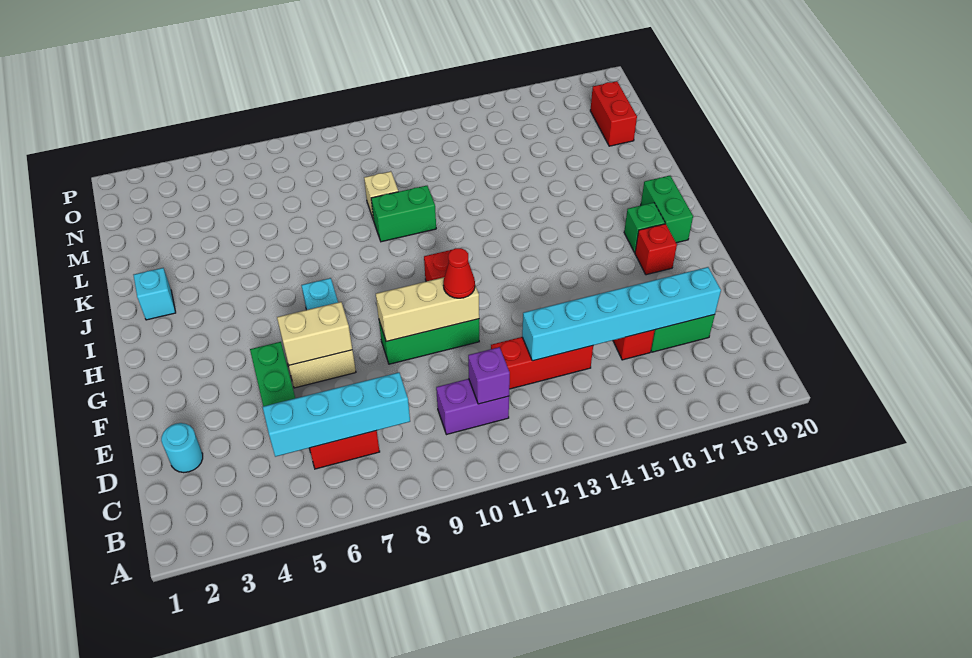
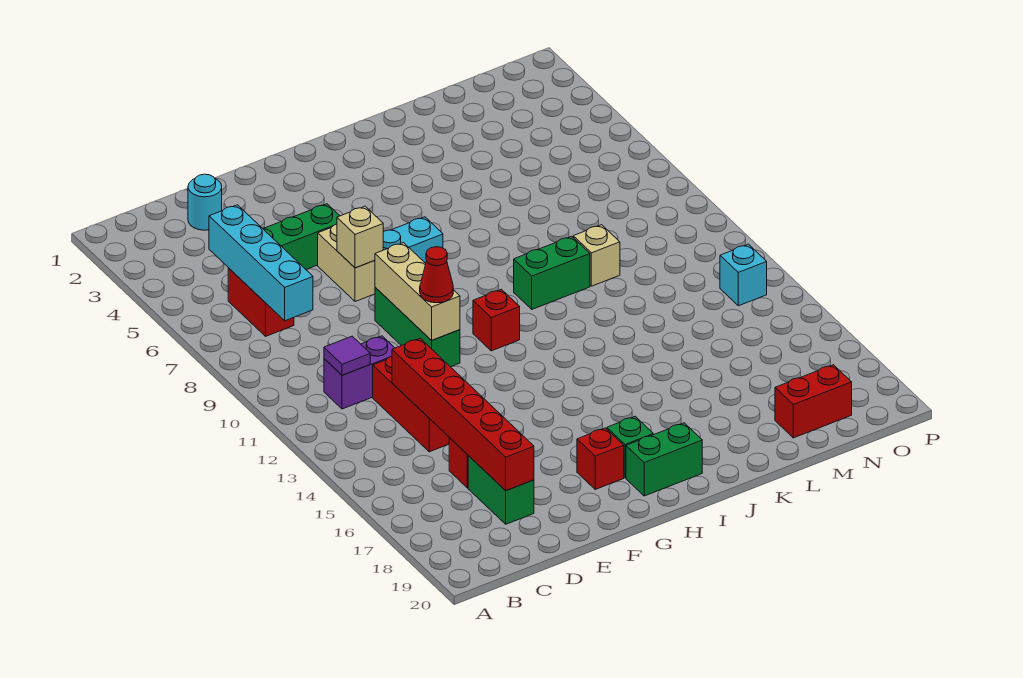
purple brick C10:C11 level 1 -> purple brick C11:D11 level 1
purple brick C11 level 2 -> purple tile C11 level 2
cyan brick D13:D18 level 2 -> red brick D13:D18 level 2
tan brick F6:F7 level 2 -> tan brick F7 level 2
cyan brick J2 level 1 -> cyan brick O13 level 1
green brick K10:K11 level 1 -> green brick J10:K10 level 1

